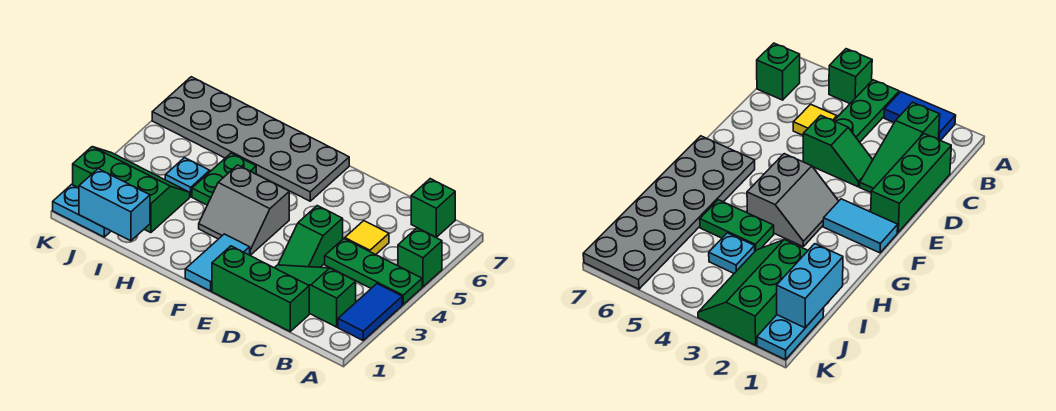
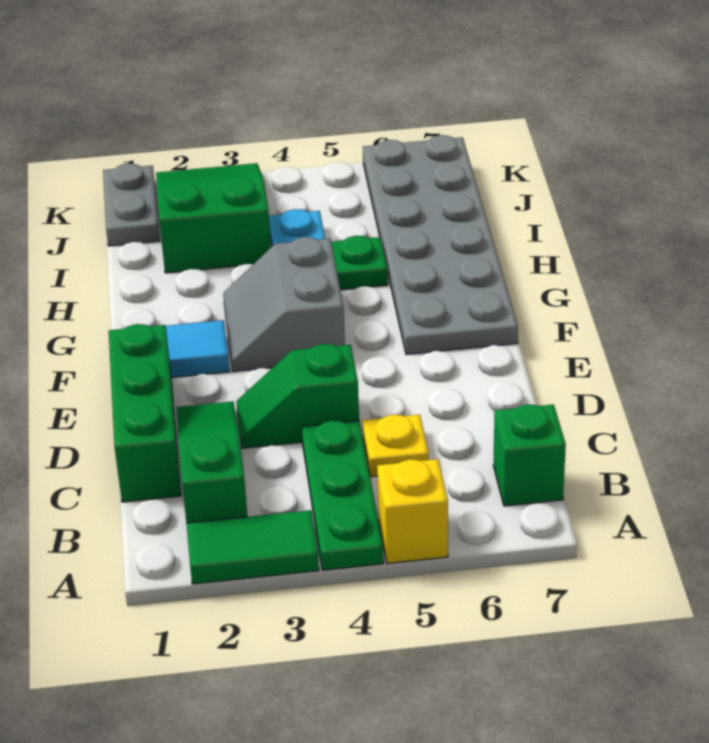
blue tile A2:A3 level 1 -> green tile A2:A3 level 1
green brick A5 level 1 -> yellow brick A5 level 1
yellow tile C5 level 1 -> yellow plate C5 level 1
cyan brick I1:J1 level 2 -> none
green slope I2:K3 level 1 top 2 -> green slope I2:K3 level 1 top I
cyan plate J1:K1 level 1 -> grey plate J1:K1 level 1

